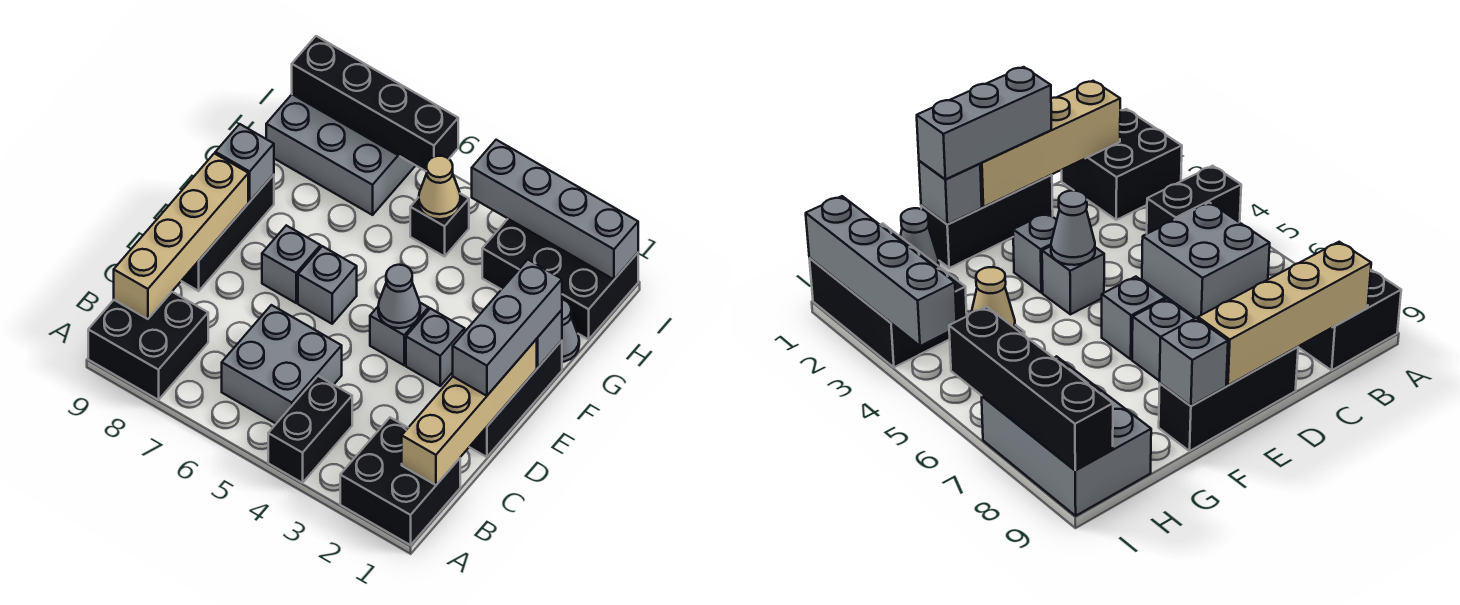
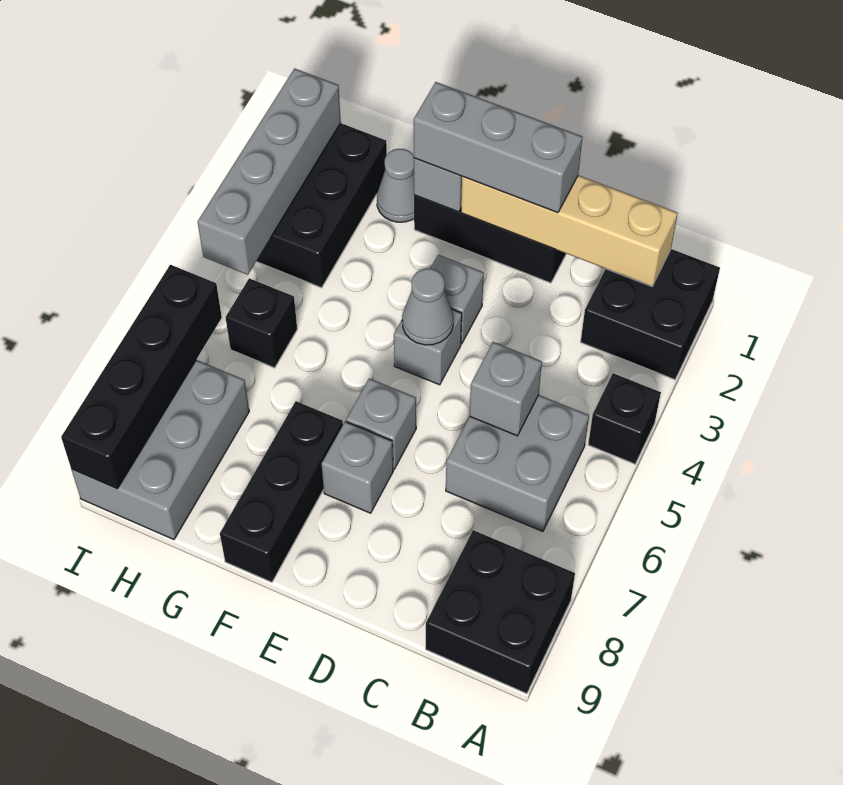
black brick A4:B4 level 1 -> black brick A4 level 1
tan brick B9:E9 level 2 -> none
black brick D9:F9 level 1 -> black brick F7:F9 level 1
grey brick F9 level 2 -> grey brick C5 level 2
tan cone H5 level 2 -> none

